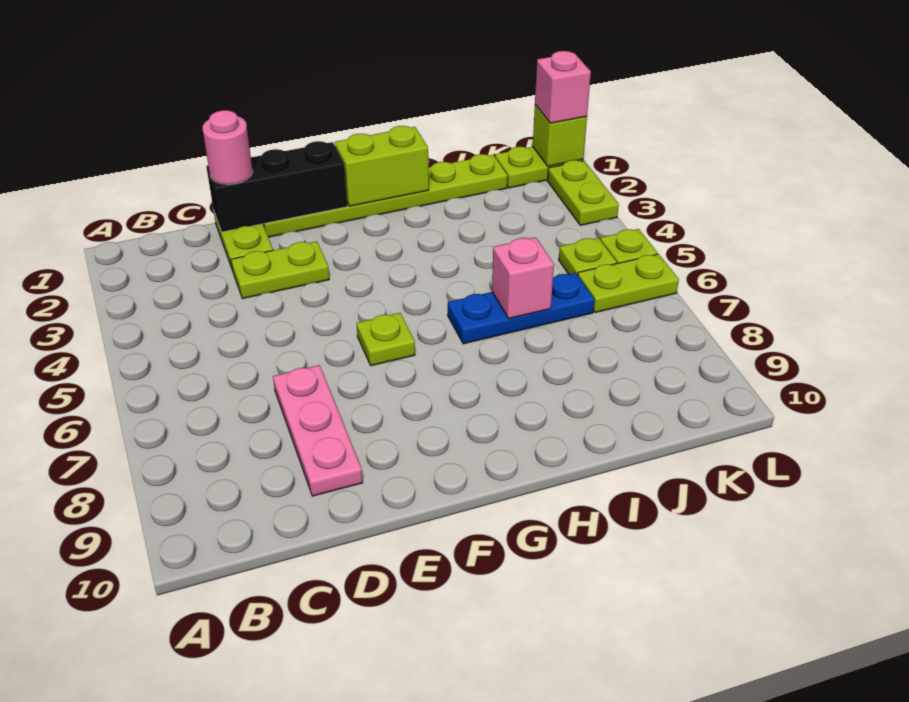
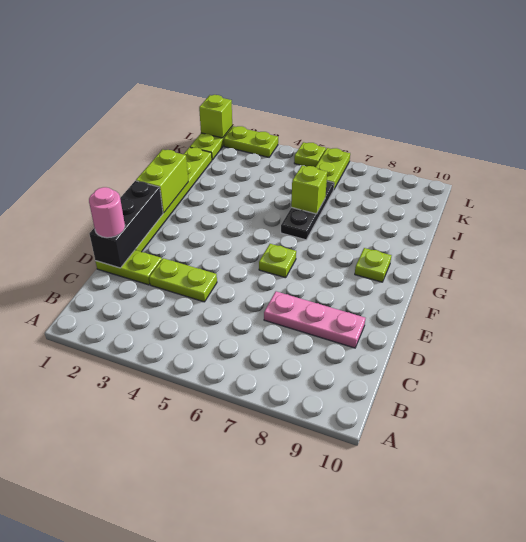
lime plate D3:E3 level 1 -> lime plate D3:D4 level 1
blue plate H6:J6 level 1 -> black plate H6:J6 level 1
pink brick I6 level 2 -> lime brick I6 level 2
lime plate K5 level 1 -> lime plate G9 level 1
pink brick L1 level 3 -> none

